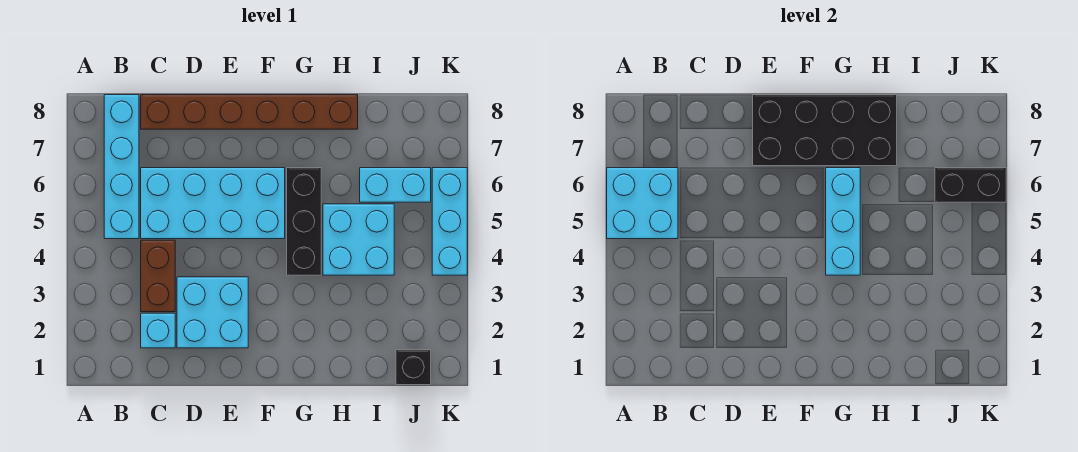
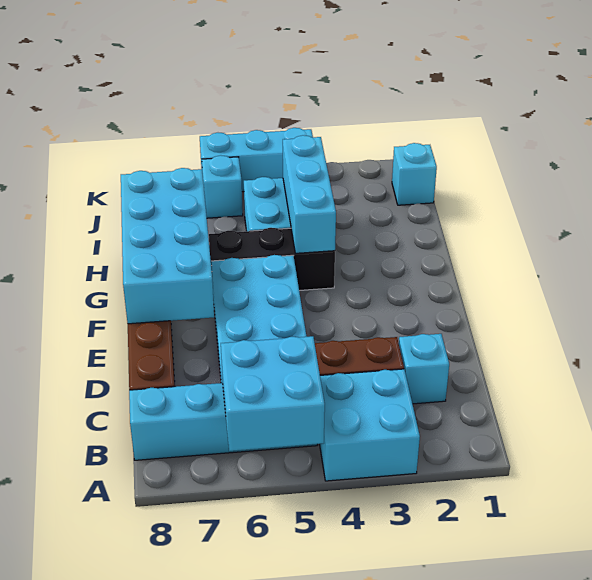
cyan brick D2:E3 level 1 -> cyan brick A3:B4 level 1
black brick E7:H8 level 2 -> cyan brick E7:H8 level 2
cyan brick G4:G6 level 2 -> cyan brick G4:I4 level 2
cyan brick I6:J6 level 1 -> cyan brick J6 level 1
black brick J1 level 1 -> cyan brick J1 level 1
black brick J6:K6 level 2 -> none

